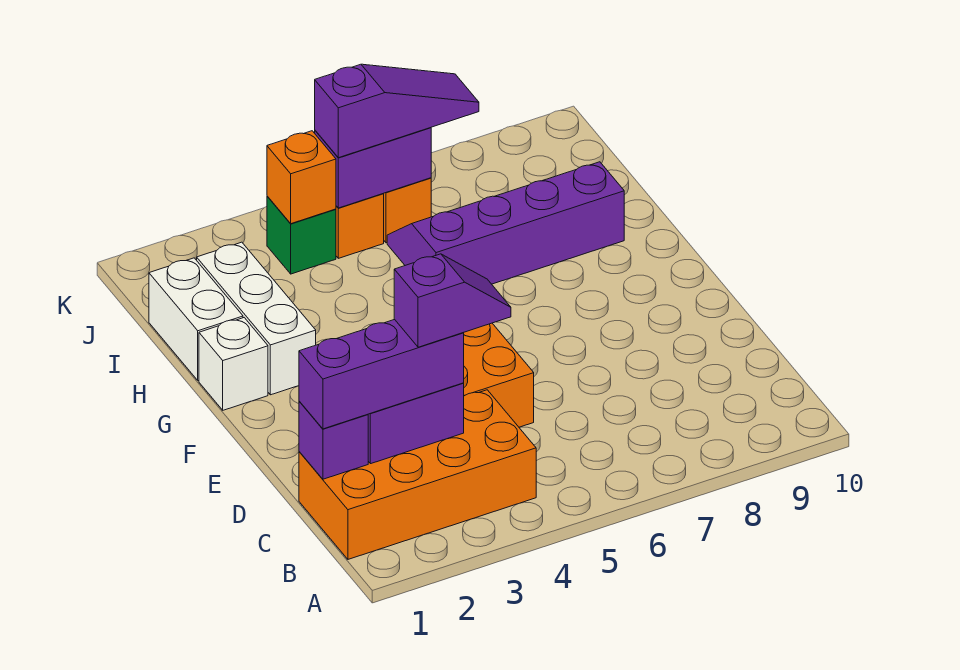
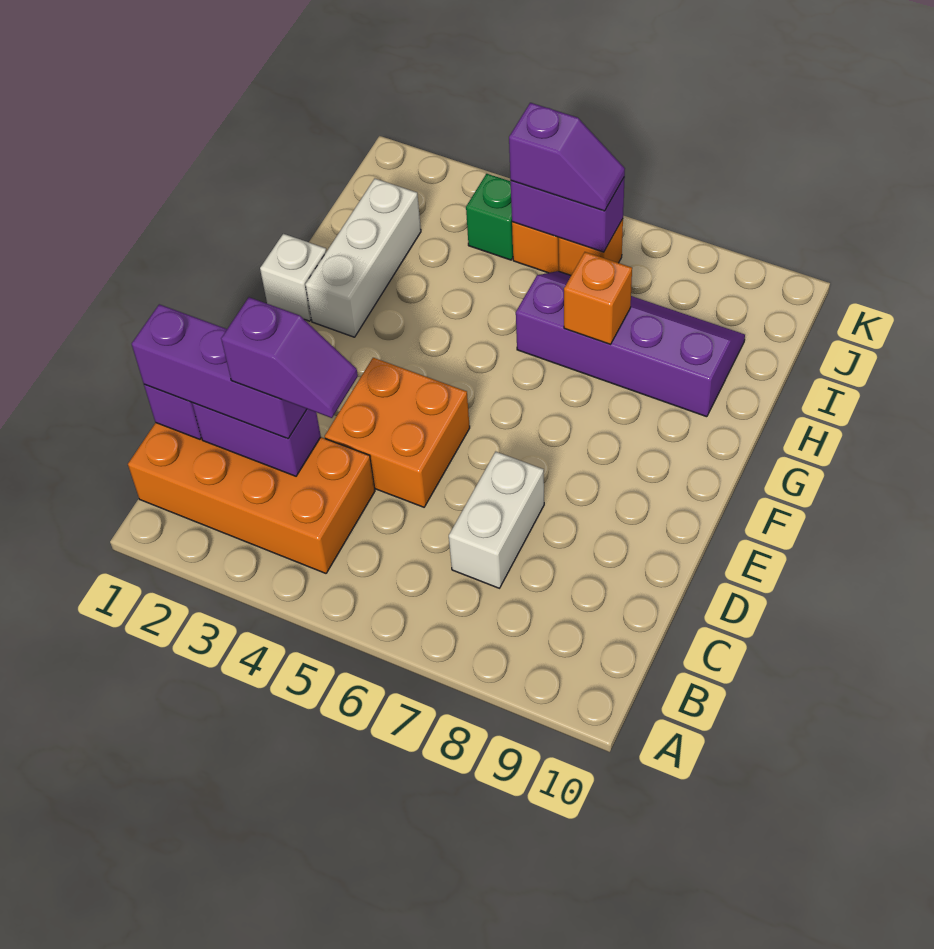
white brick H1:I1 level 1 -> white brick C7:D7 level 1
orange brick J4 level 2 -> orange brick H7 level 2
purple slope J5:J7 level 3 top 5 -> purple slope J5:J6 level 3 top 5

